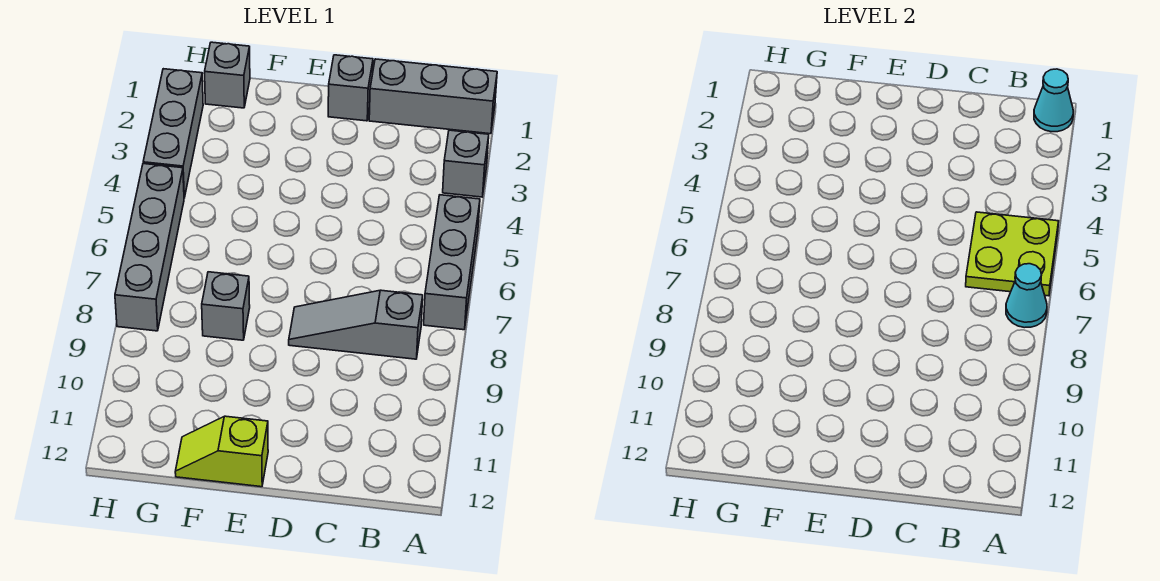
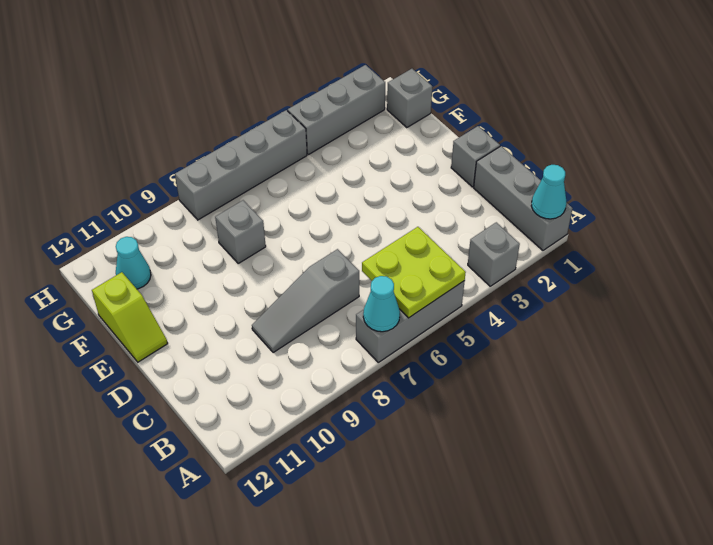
grey slope B8:D8 level 1 top B -> grey slope C7:C9 level 1 top 7
lime slope E12:F12 level 1 top E -> lime slope E12:F12 level 1 top F
none -> cyan cone G11 level 1

